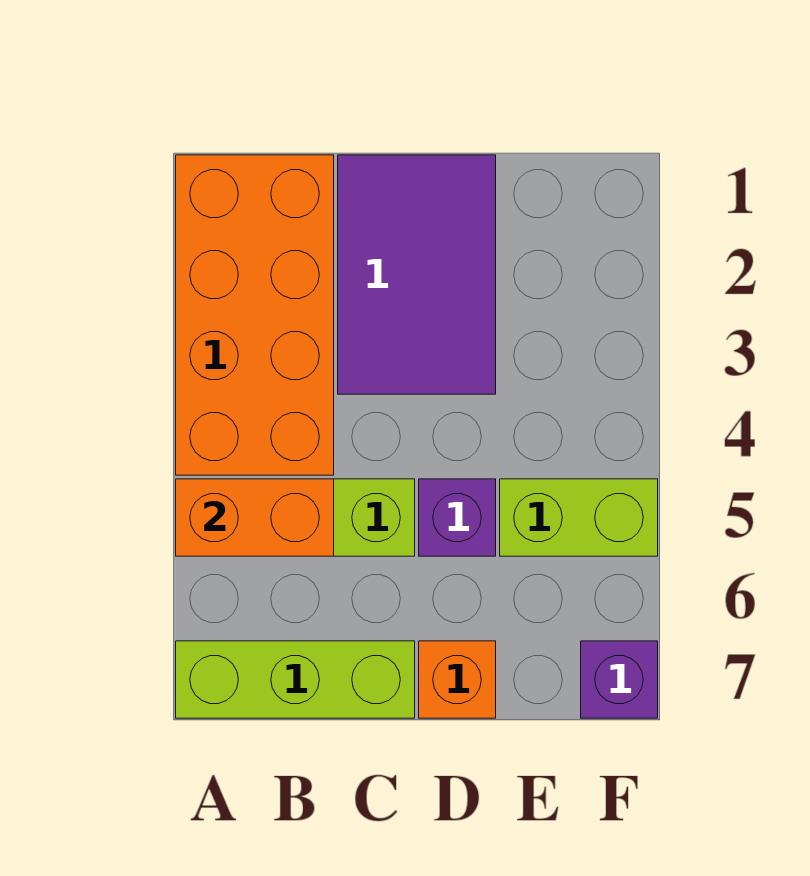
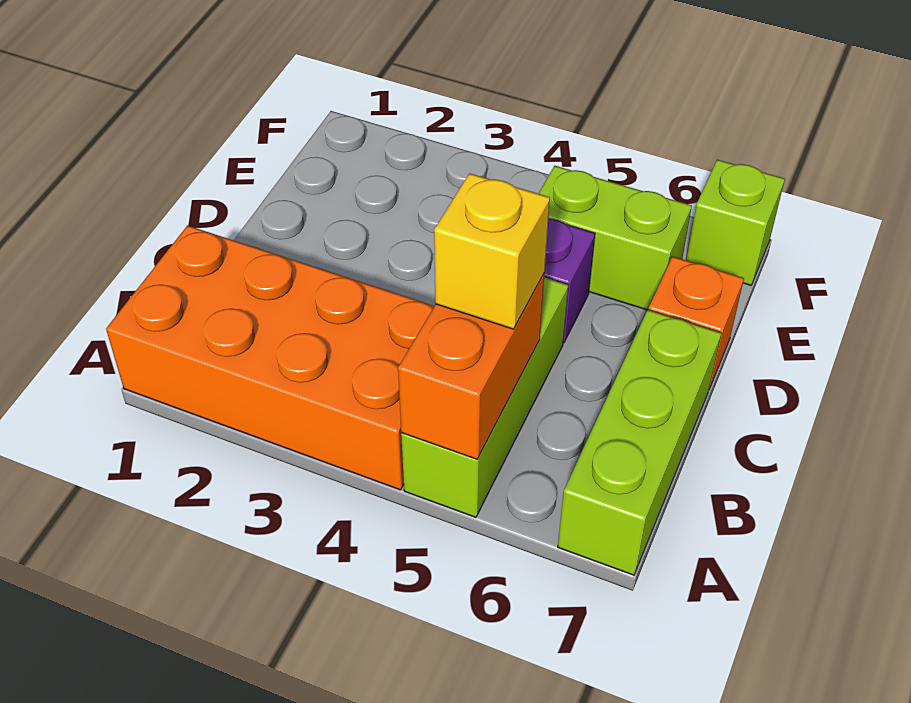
none -> yellow brick B5 level 3
purple tile C1:D3 level 1 -> none
lime brick E5:F5 level 1 -> lime brick E5:E6 level 1
purple brick F7 level 1 -> lime brick F7 level 1

